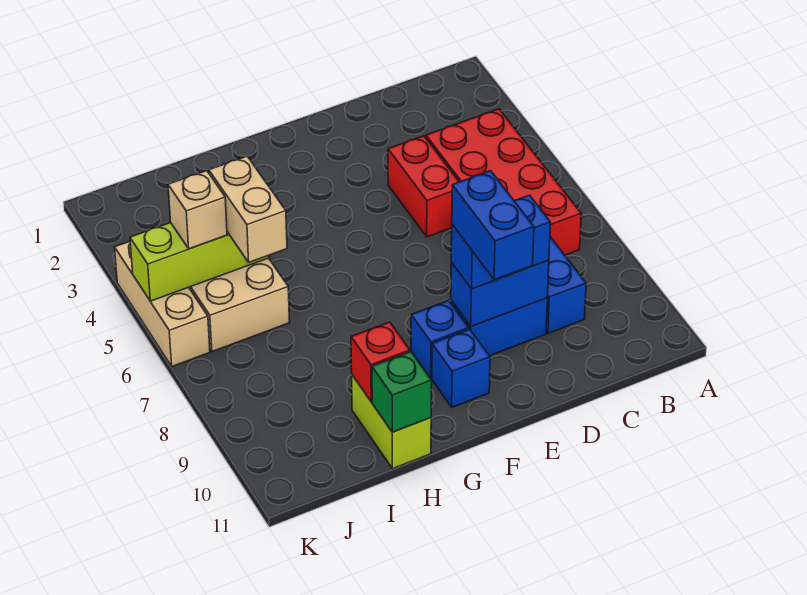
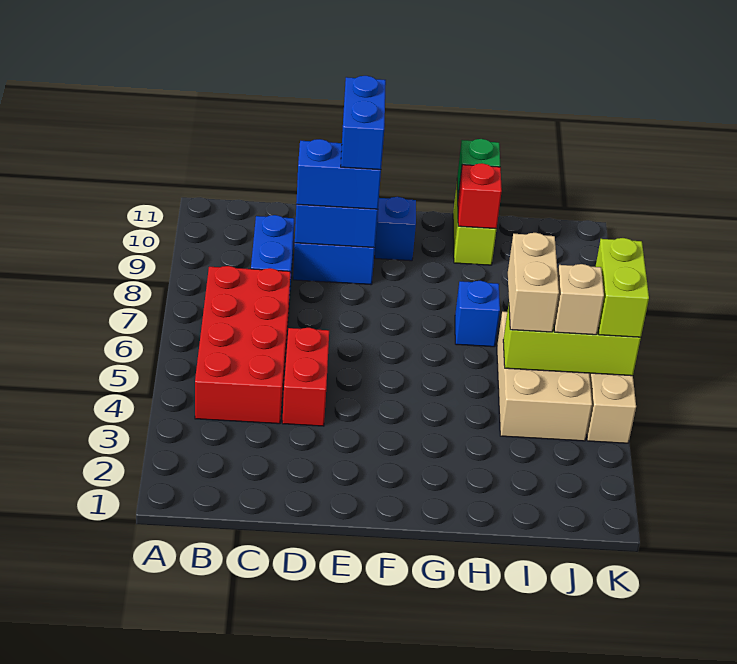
blue brick F9 level 1 -> blue brick H7 level 1
none -> lime brick K5:K6 level 3

